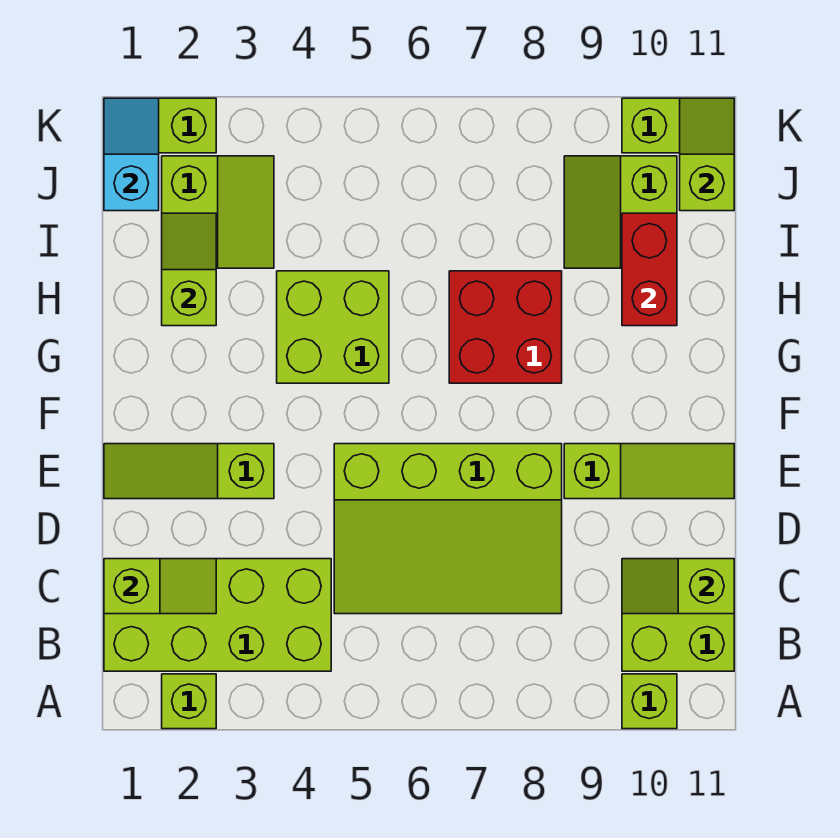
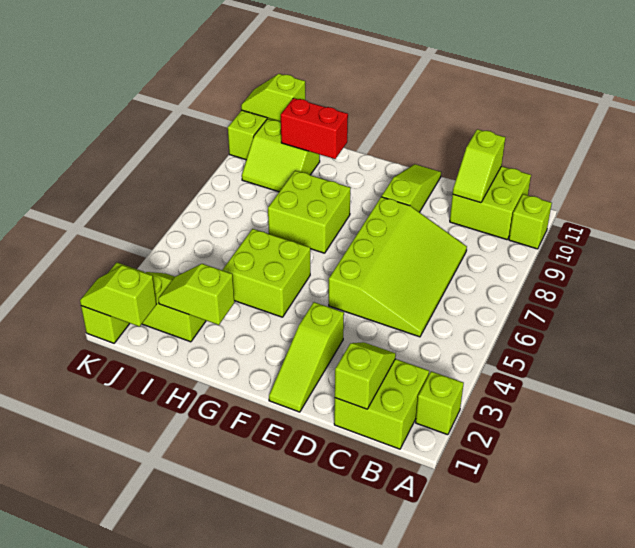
lime brick B1:C4 level 1 -> lime brick B1:C2 level 1
red brick G7:H8 level 1 -> lime brick G7:H8 level 1
cyan slope J1:K1 level 2 top J -> lime slope J1:K1 level 2 top J

